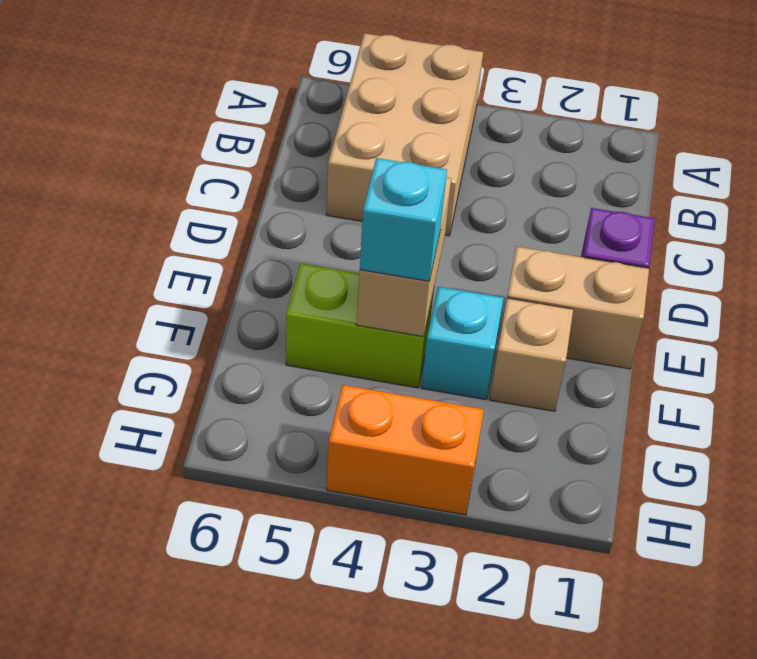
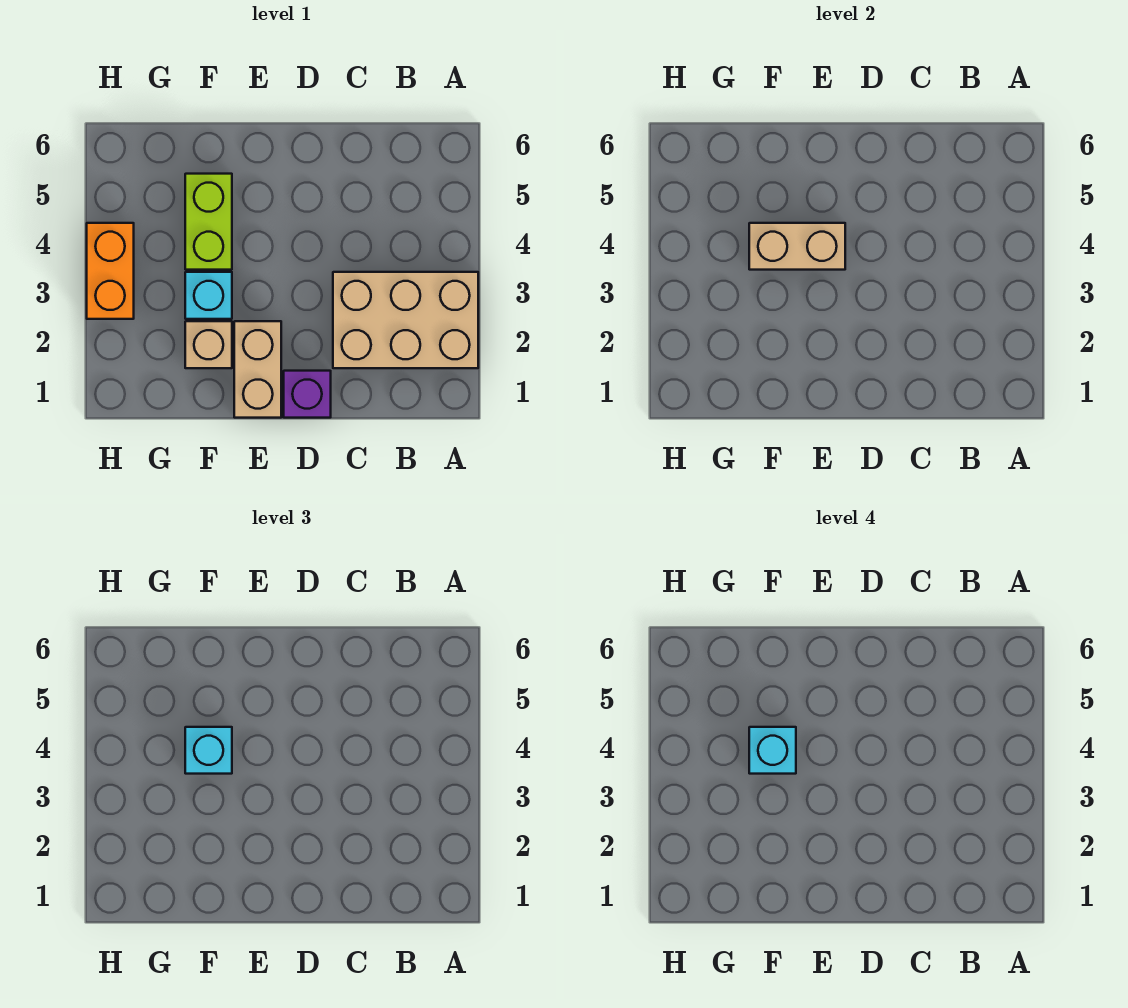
tan brick A4:C5 level 1 -> tan brick A2:C3 level 1
none -> cyan brick F4 level 4

